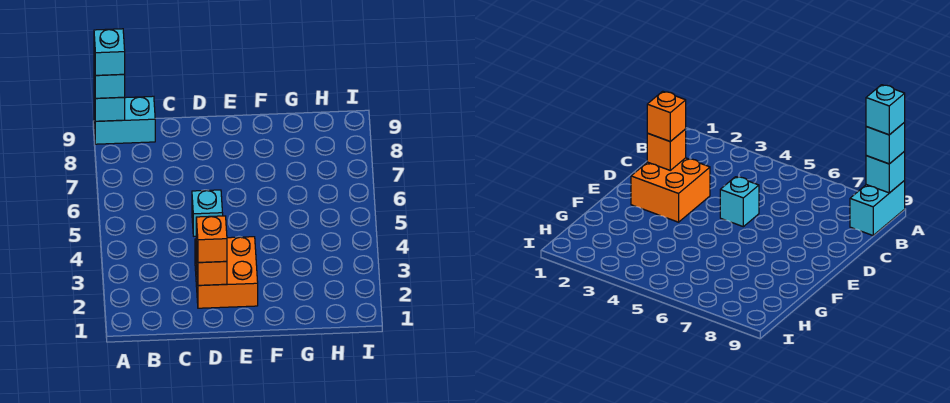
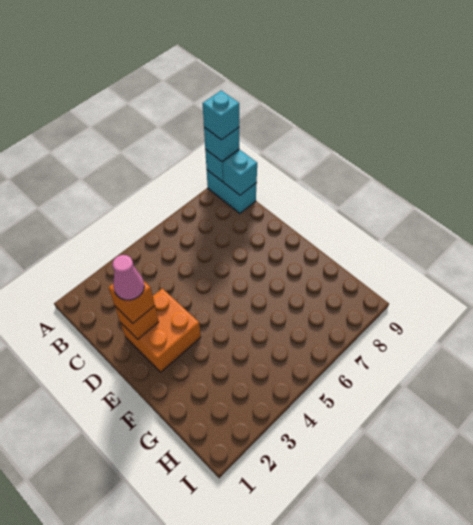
none -> pink cone D2 level 4
cyan brick D5 level 1 -> cyan brick B9 level 2

